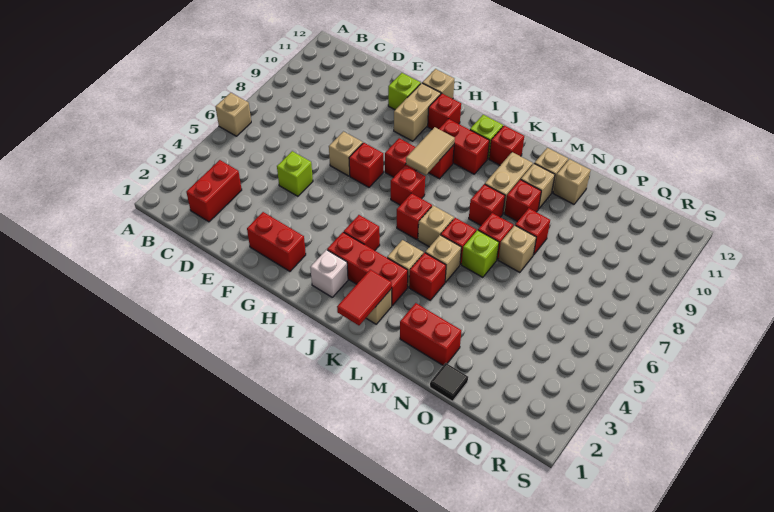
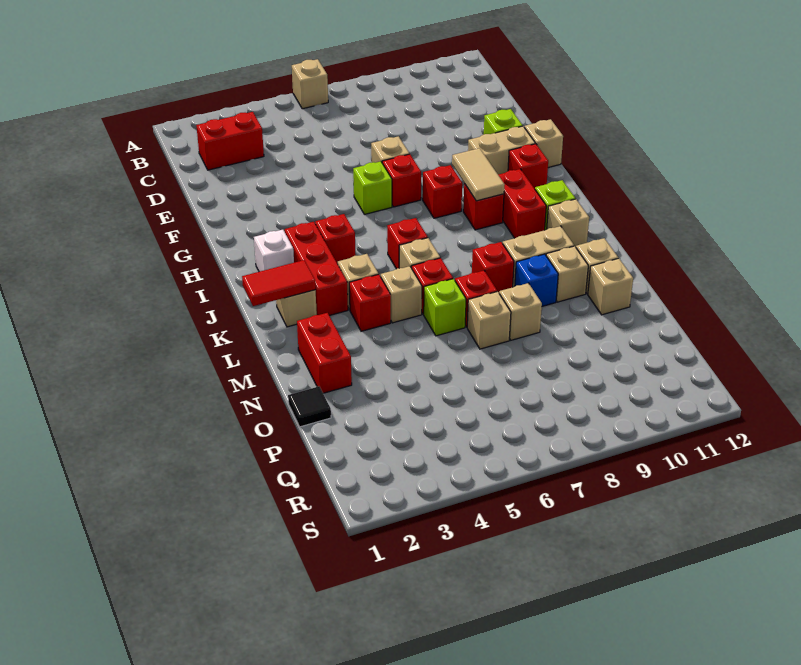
lime brick E5 level 1 -> lime brick G6 level 1
red brick F2:G2 level 1 -> none
red brick I7 level 1 -> none
tan tile I8:I9 level 2 -> tan tile H9:I9 level 2
red brick K11 level 1 -> tan brick K11 level 1
red brick M9 level 1 -> blue brick M9 level 1
red brick N8 level 1 -> tan brick N8 level 1

